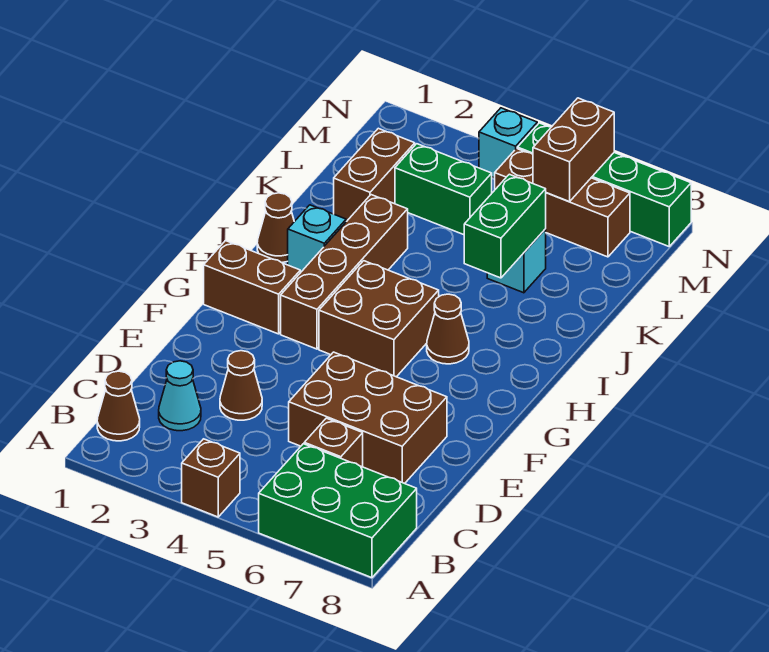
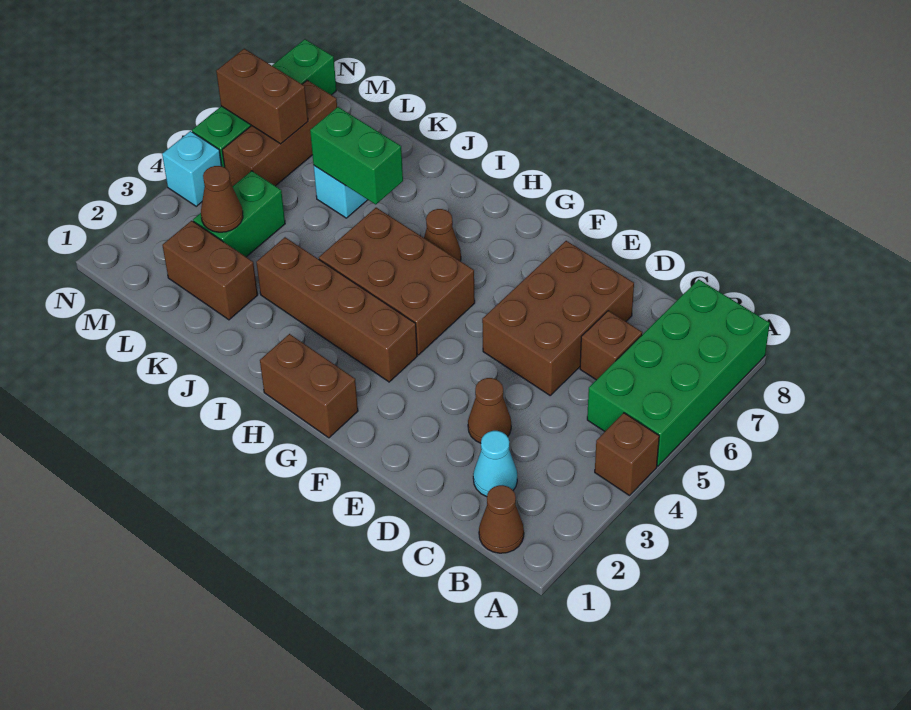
green brick A6:B8 level 1 -> green brick A5:B8 level 1
brown brick G1:G2 level 1 -> brown brick G1:H1 level 1
brown brick G4:H5 level 1 -> brown brick G4:I5 level 1
brown cone I1 level 1 -> brown cone L3 level 2
cyan brick I2 level 1 -> none

